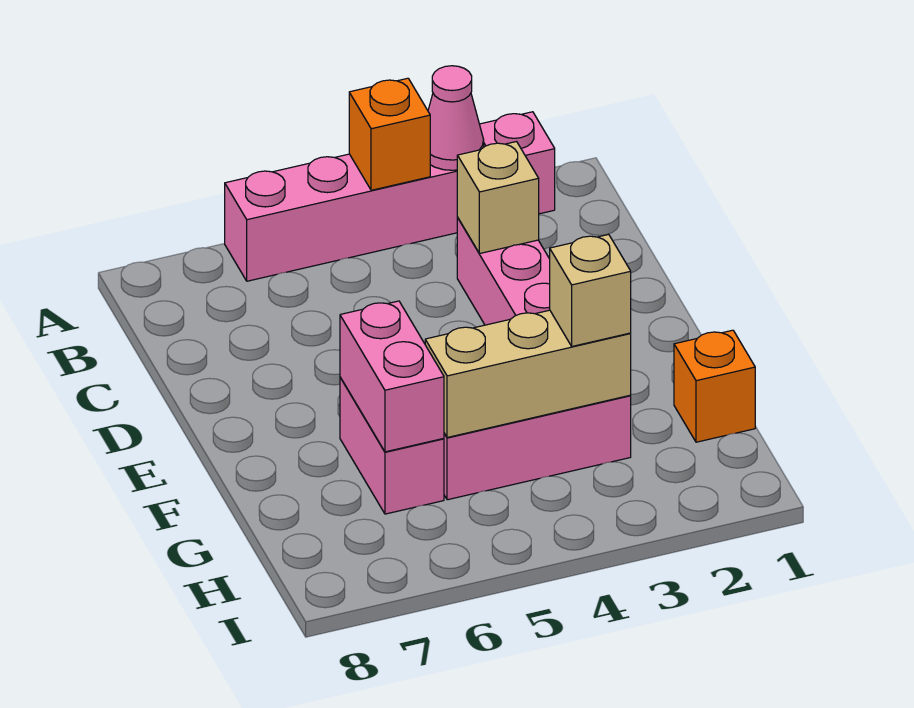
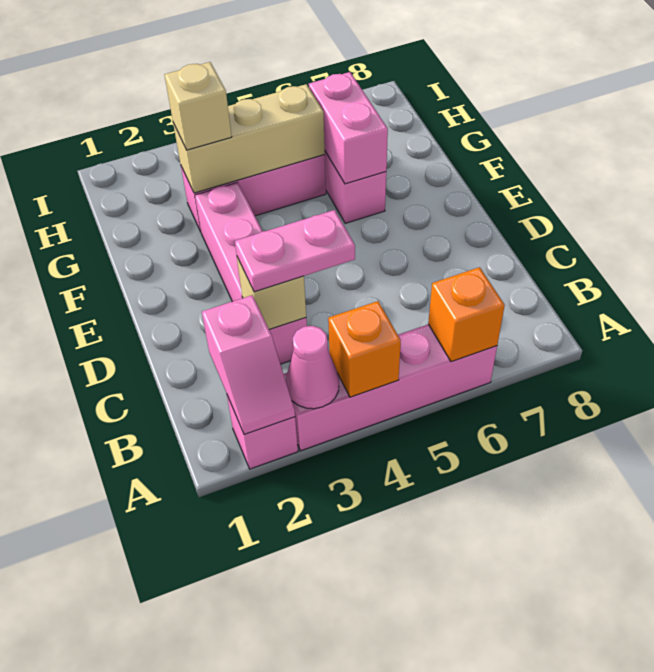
none -> pink slope A2:B2 level 2 top B
none -> pink plate C3:C4 level 3
orange brick G1 level 1 -> orange brick A6 level 2

